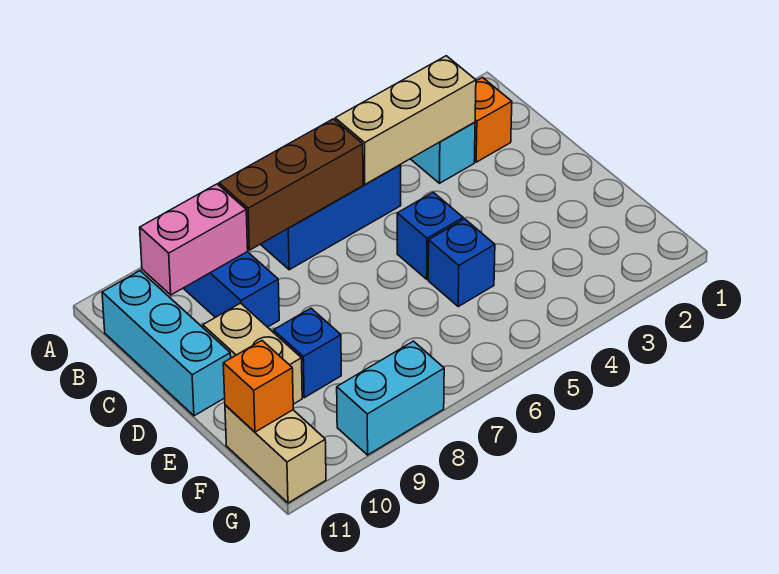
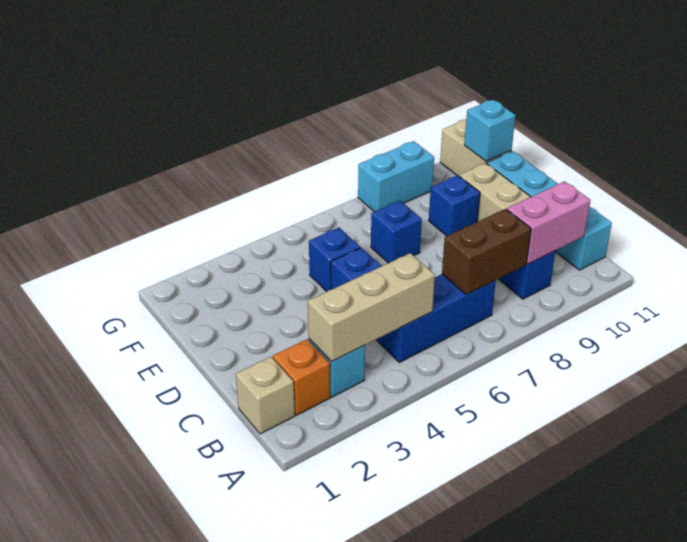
none -> tan brick B1 level 1
brown brick B6:B8 level 2 -> brown brick B7:B8 level 2
cyan brick B11:D11 level 1 -> cyan brick B11:E11 level 1
none -> blue brick E7 level 1
orange brick F11 level 2 -> cyan brick F11 level 2

